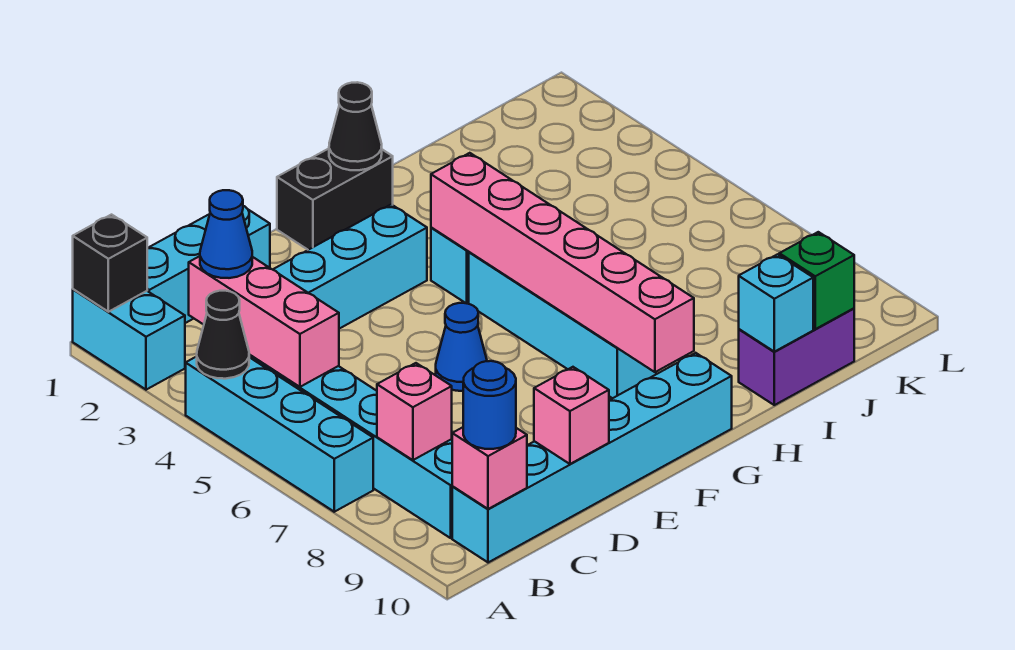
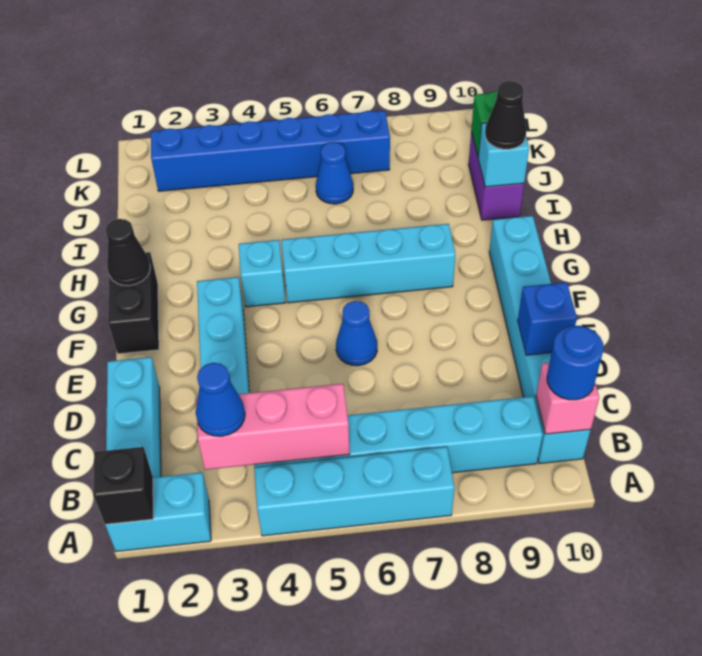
black cone A4 level 2 -> black cone I10 level 3
pink brick B8 level 2 -> none
pink brick D10 level 2 -> blue brick D10 level 2
pink brick G4:G9 level 2 -> none
none -> blue cone J6 level 1
none -> blue brick K2:K7 level 1

